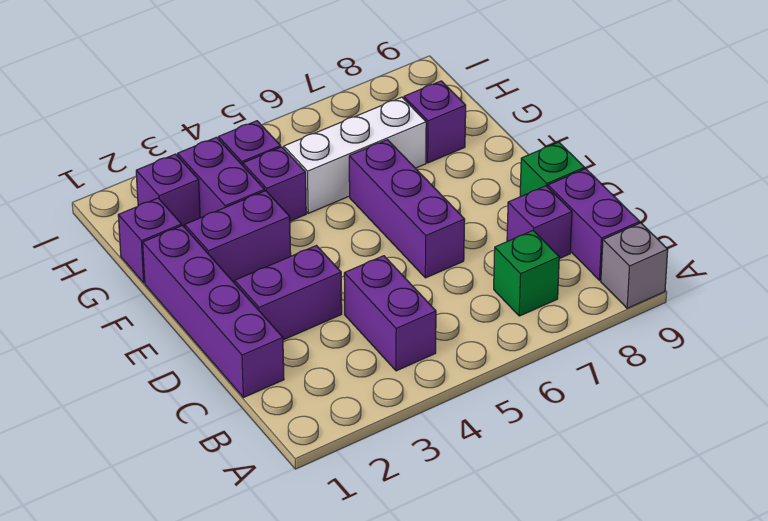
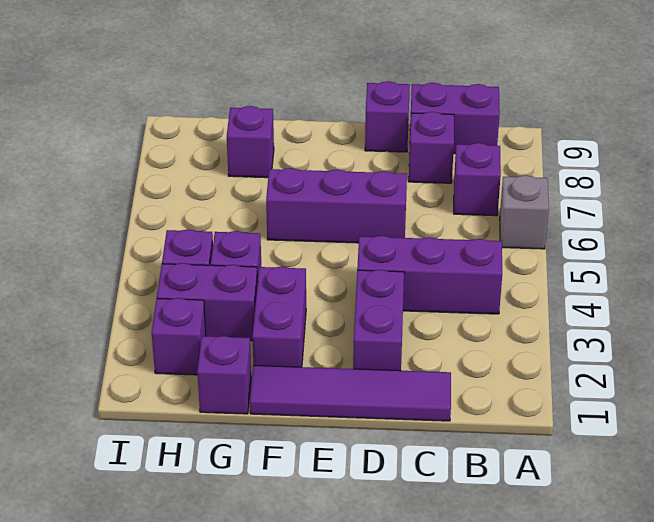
grey brick A9 level 1 -> grey brick A6 level 1
purple brick B4:C4 level 1 -> purple brick B4:D4 level 1
green brick B7 level 1 -> purple brick B7 level 1
purple brick C1:F1 level 1 -> purple tile C1:F1 level 1
green brick D9 level 1 -> purple brick D9 level 1
white brick G5:G7 level 1 -> none

